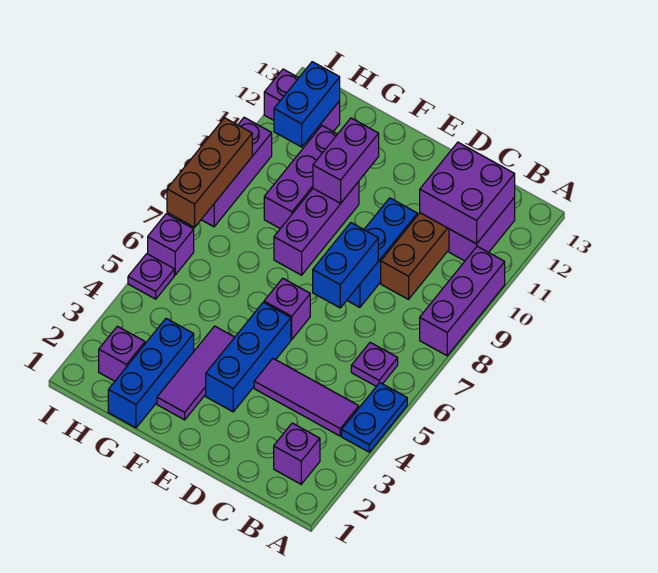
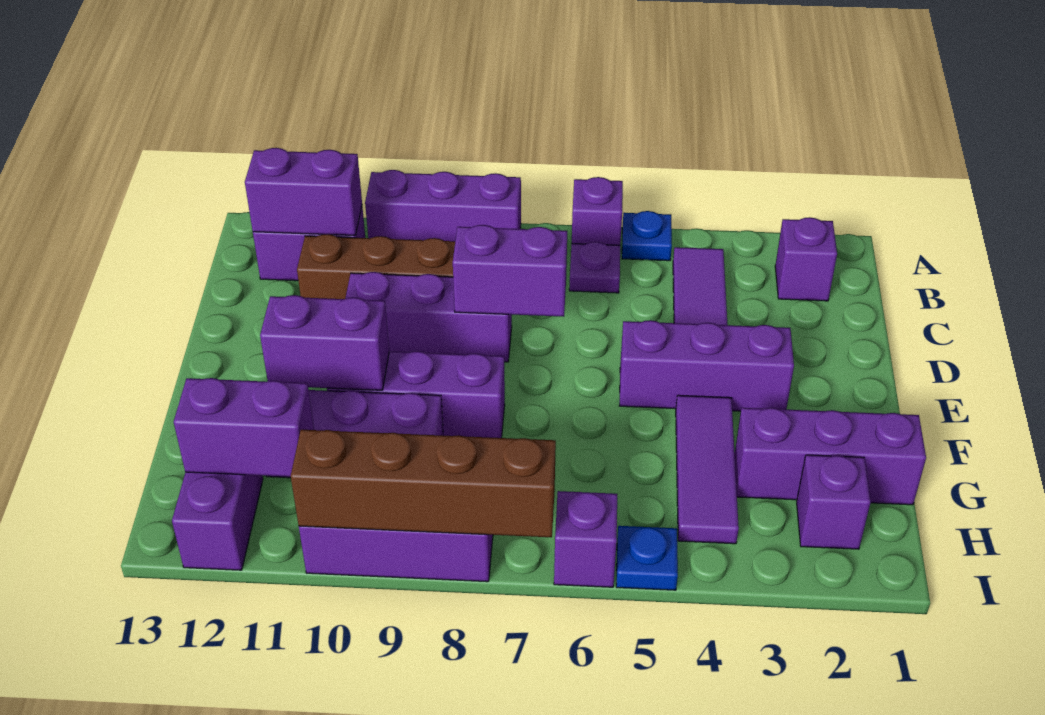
blue plate A4:A5 level 1 -> blue plate A5 level 1
purple brick B11:C12 level 2 -> purple brick B11:B12 level 2
blue brick D7:D8 level 2 -> purple brick D7:D8 level 2
blue brick D8:D10 level 1 -> purple brick D8:D10 level 1
blue brick E3:E5 level 1 -> purple brick E3:E5 level 1
purple brick E6 level 1 -> purple brick A6 level 1
purple tile F2:F4 level 1 -> purple tile F4:H4 level 1
blue brick G1:G3 level 1 -> purple brick G1:G3 level 1
blue brick H11:H12 level 2 -> purple brick H11:H12 level 2
purple plate I5 level 1 -> blue plate I5 level 1
brown brick I7:I9 level 2 -> brown brick I7:I10 level 2

